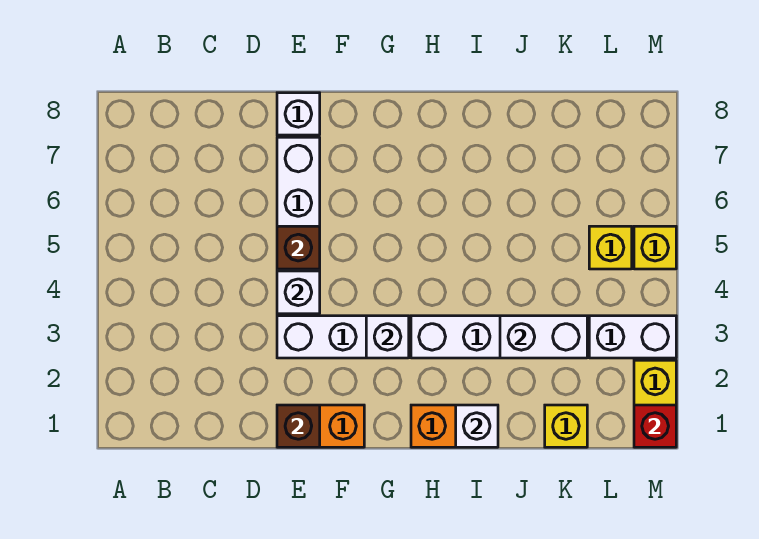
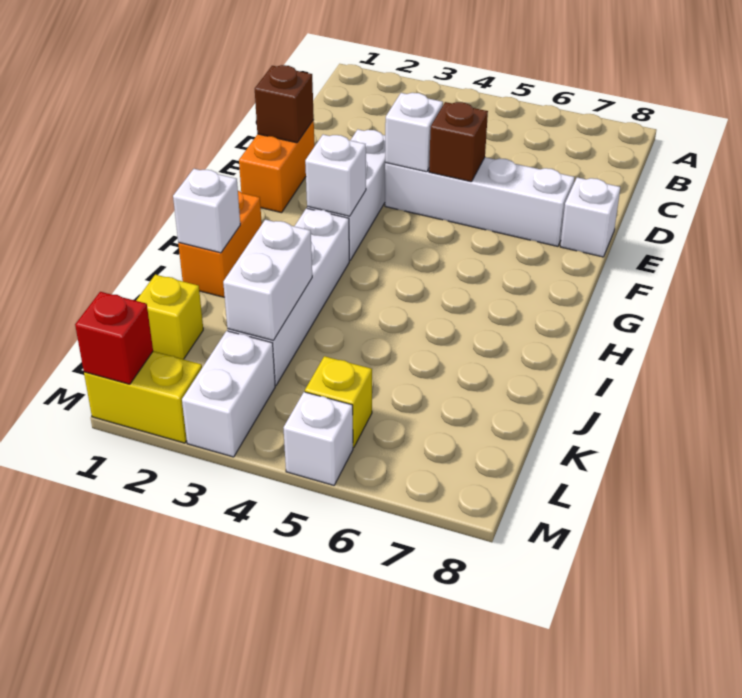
yellow brick M5 level 1 -> white brick M5 level 1

